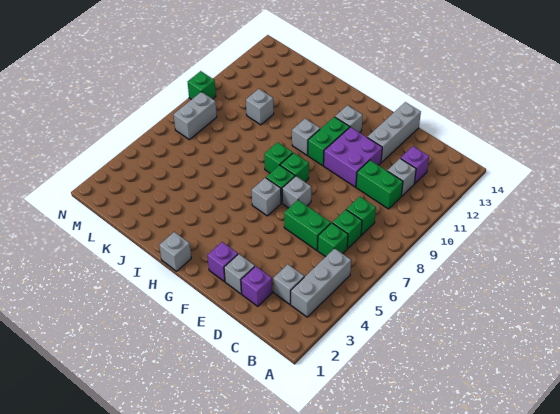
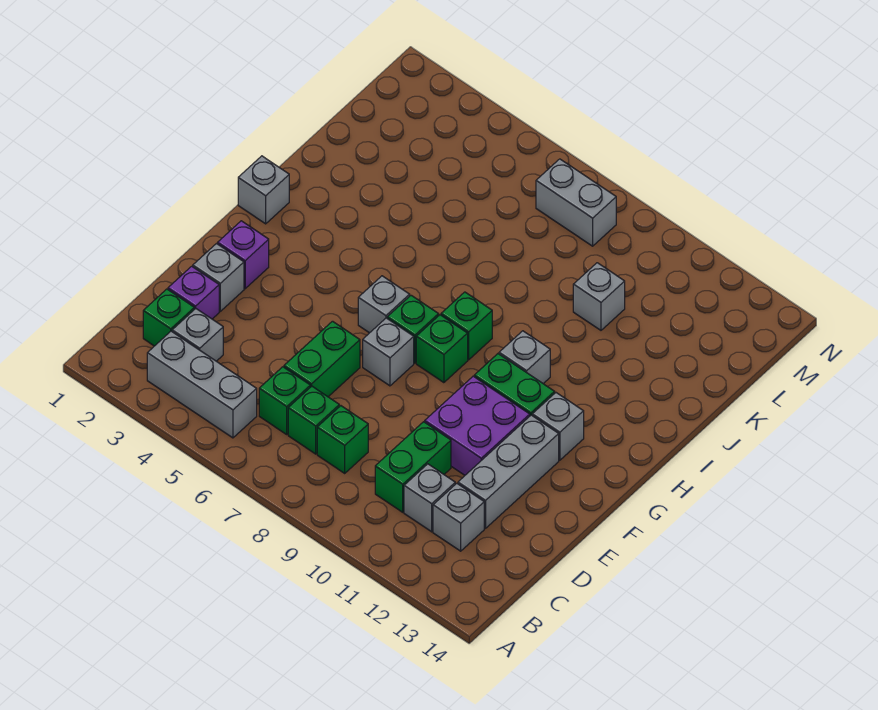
purple brick C12 level 1 -> grey brick C12 level 1
grey brick E12:E14 level 1 -> grey brick D12:F12 level 1
green brick N9 level 1 -> green brick C2 level 1

